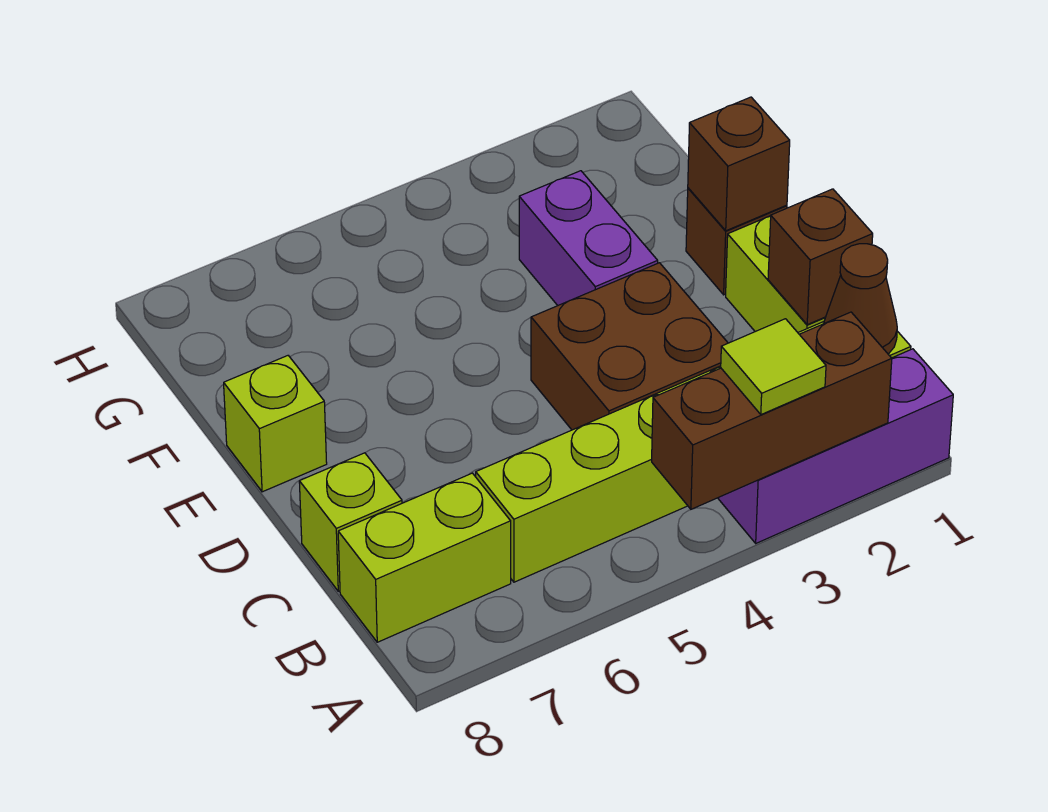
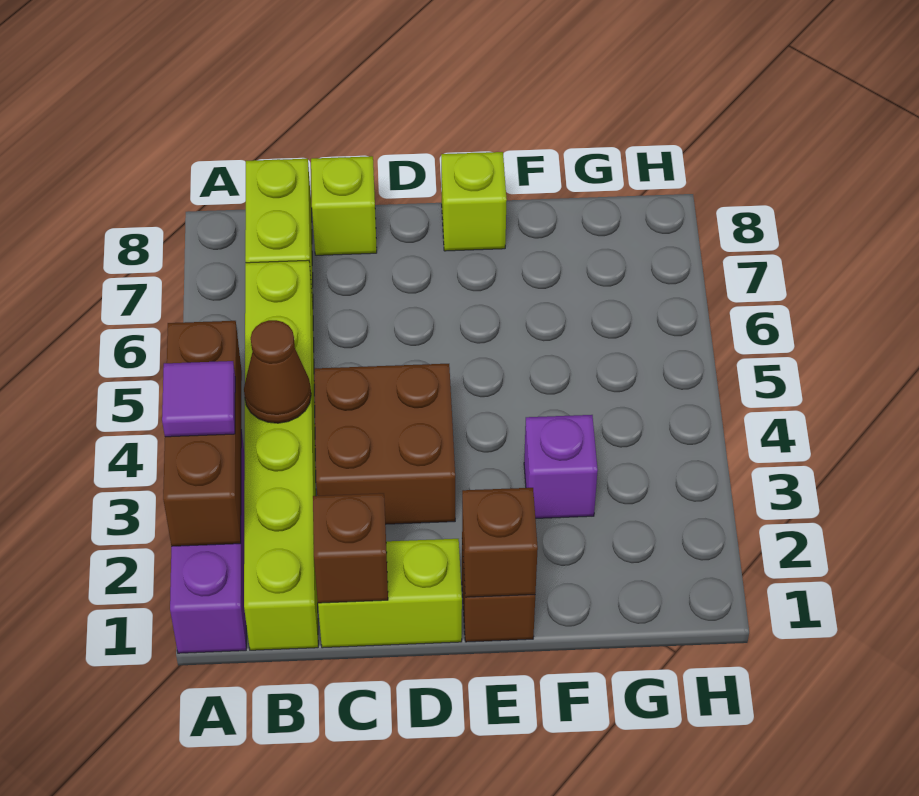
lime tile A3 level 3 -> purple tile A3 level 3
brown cone B1 level 2 -> brown cone B4 level 2
purple brick E3:F3 level 1 -> purple brick F3 level 1

